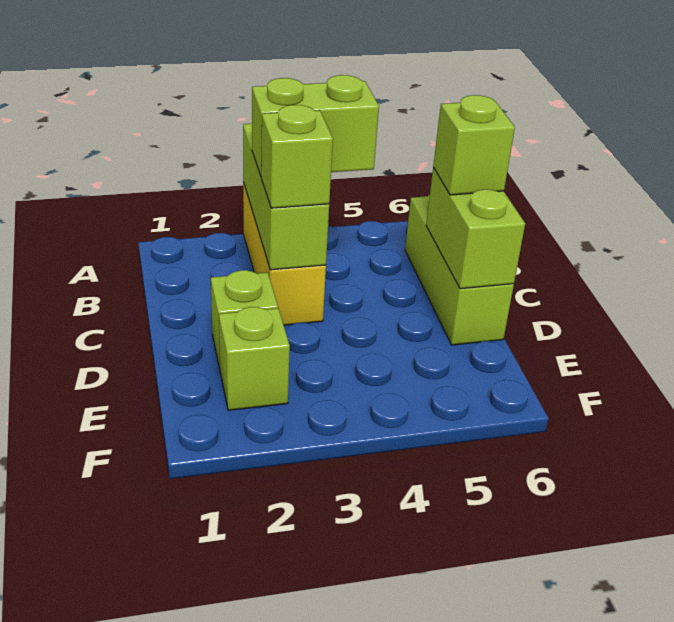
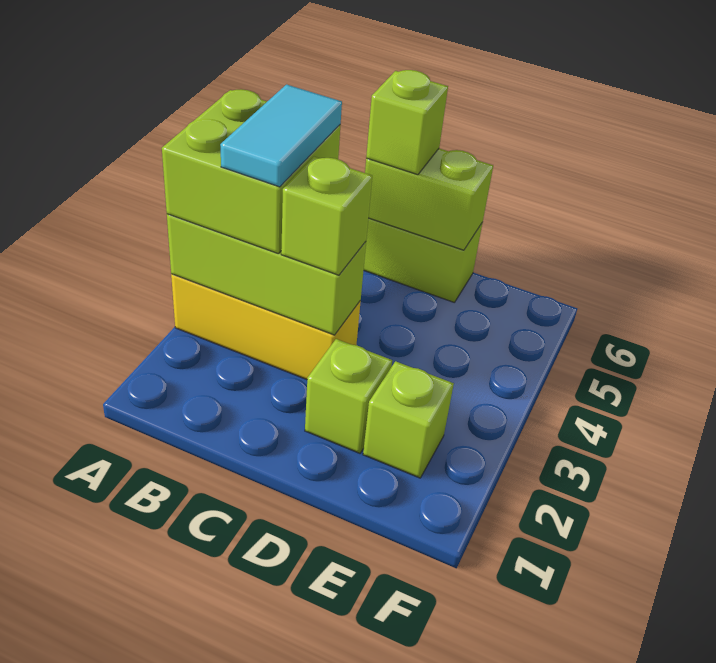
lime brick B3:B4 level 3 -> lime brick A3:B4 level 3
none -> cyan tile B3:B4 level 4

